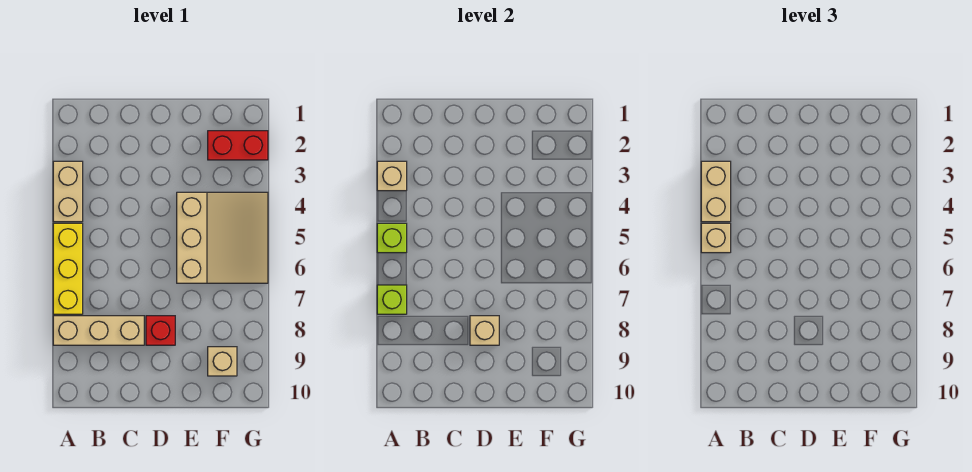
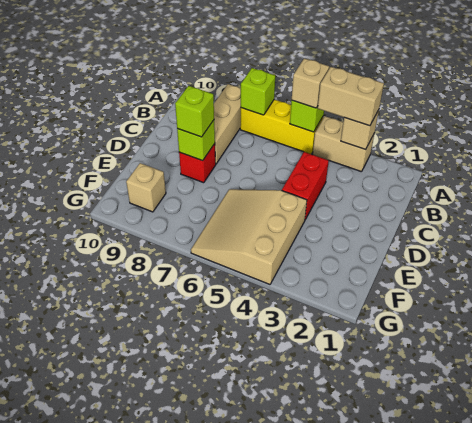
tan brick D8 level 2 -> lime brick D8 level 2
none -> lime brick D8 level 3
tan slope E4:G6 level 1 top E -> tan slope E4:G6 level 1 top 4
red brick F2:G2 level 1 -> red brick C4:D4 level 1

